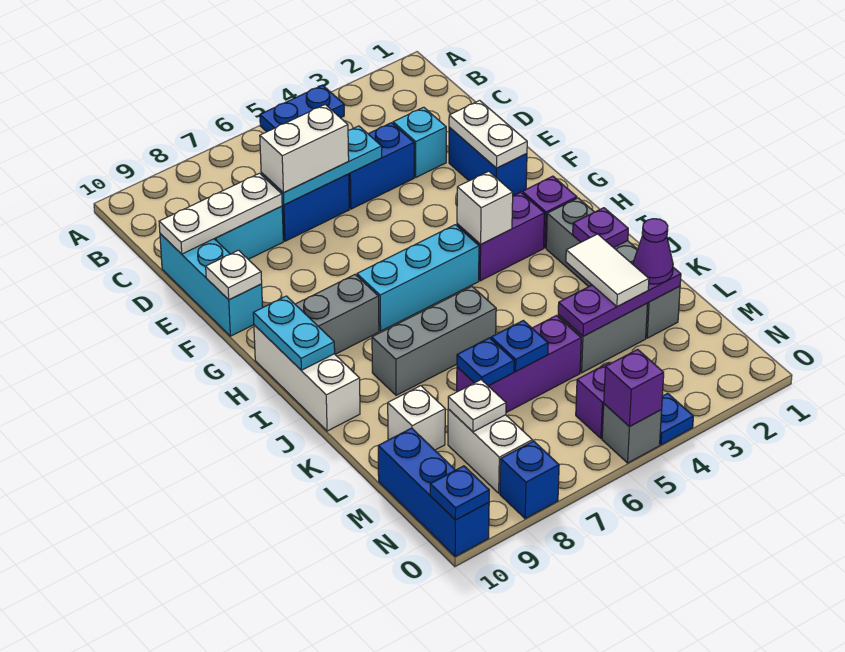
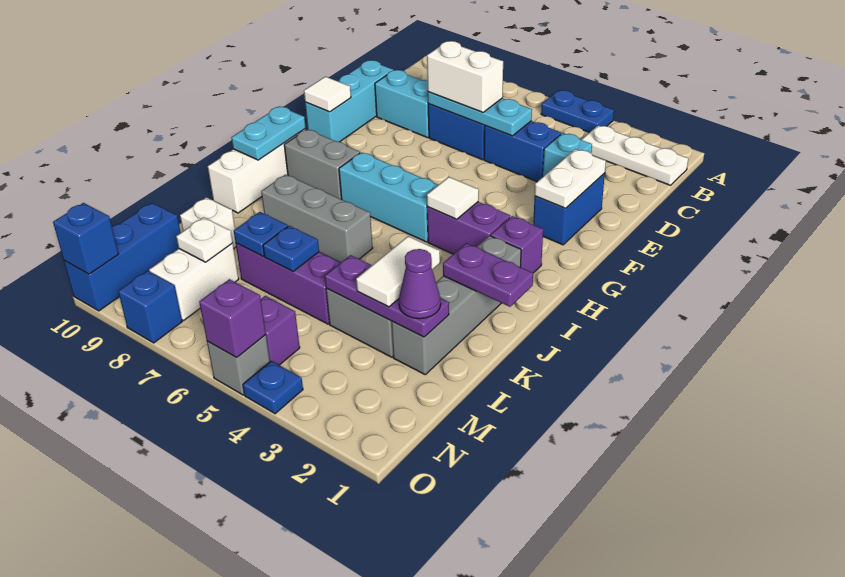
white plate D8:D10 level 2 -> white plate B1:B3 level 1
white plate F10 level 2 -> white tile F10 level 2
white brick H4 level 2 -> white tile H4 level 2
purple plate J2 level 2 -> purple plate J1:J2 level 2
blue plate O10 level 2 -> blue brick O10 level 2

